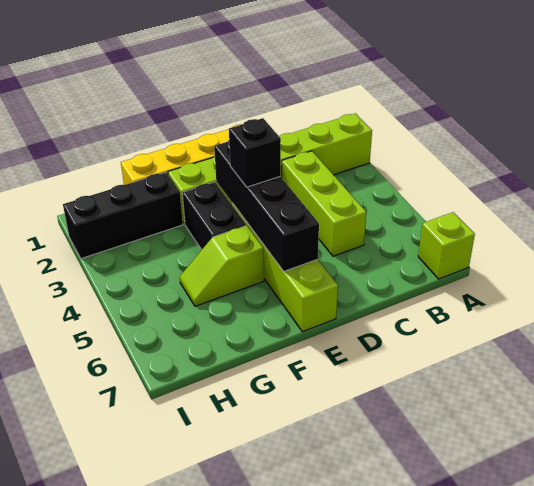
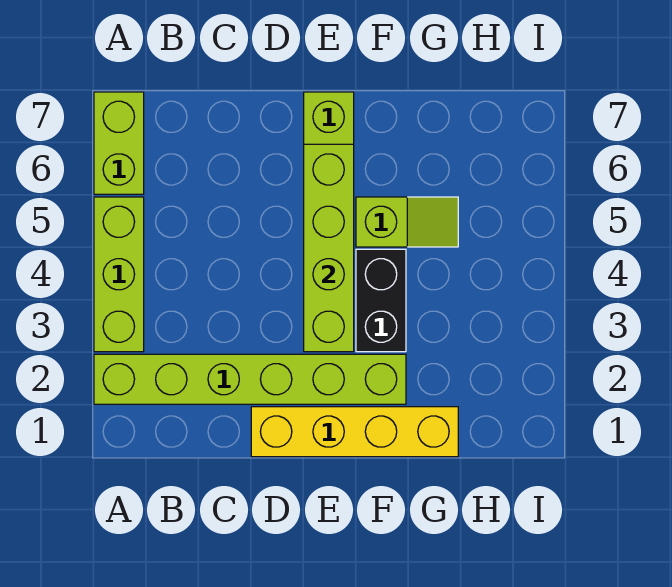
lime brick A7 level 1 -> lime brick A6:A7 level 1
lime brick C3:C5 level 1 -> lime brick A3:A5 level 1
black brick E3:E6 level 2 -> lime brick E3:E6 level 2
black brick E4 level 3 -> none
black brick G2:I2 level 1 -> none

